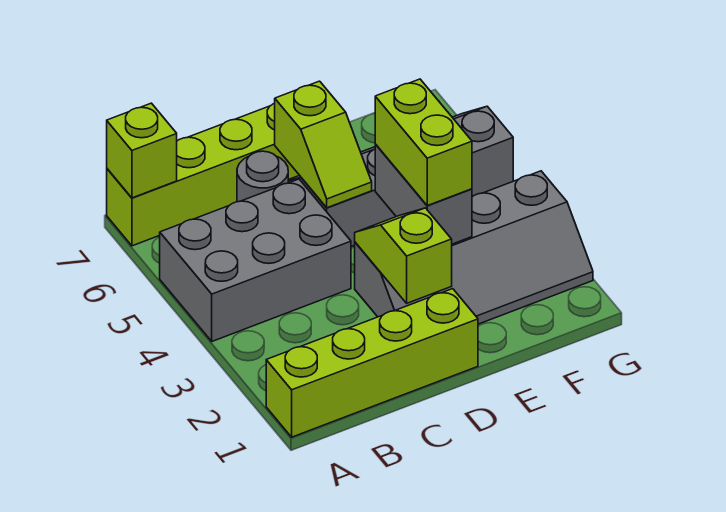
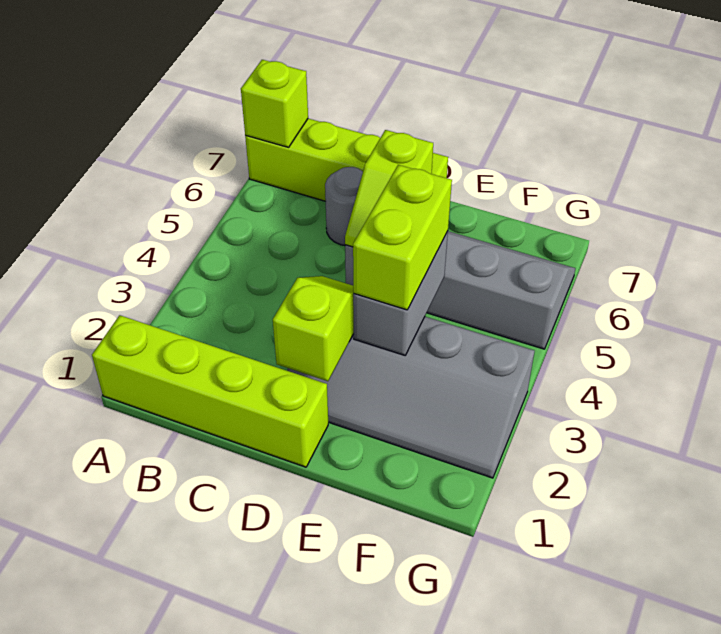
grey brick A4:C5 level 1 -> none

